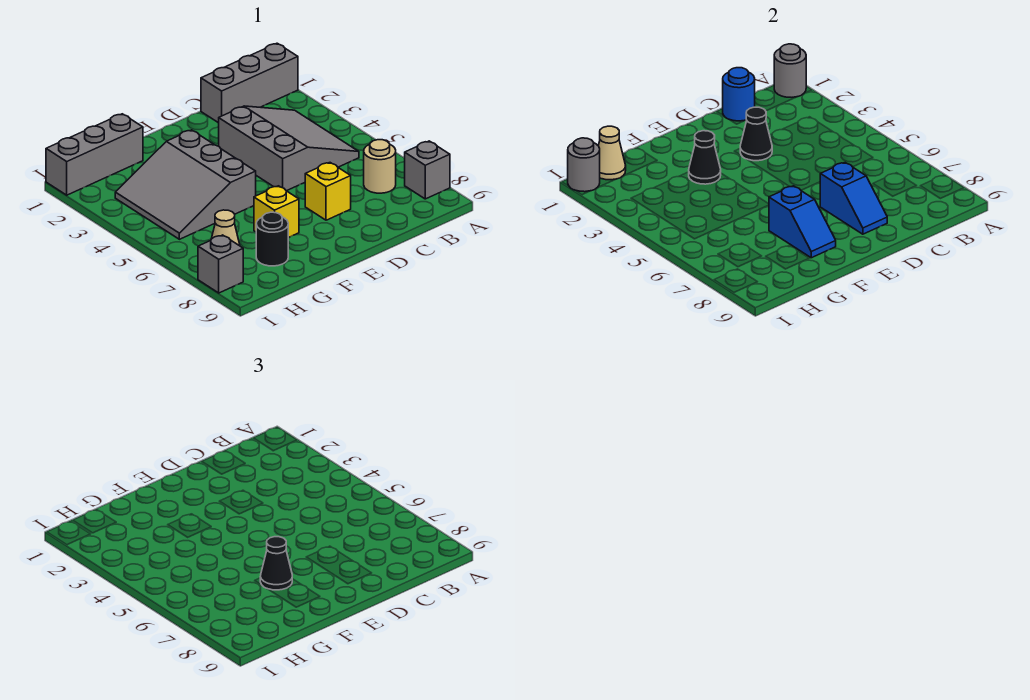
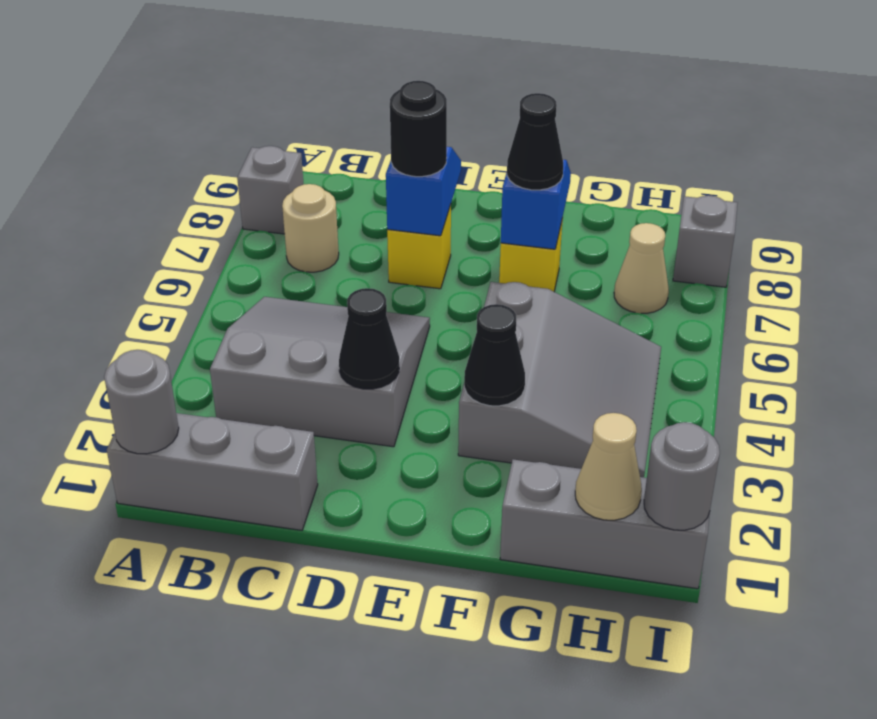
grey slope B3:D5 level 1 top D -> grey slope B3:D5 level 1 top 3
blue round brick C1 level 2 -> none
black round brick G8 level 1 -> black round brick D7 level 3

